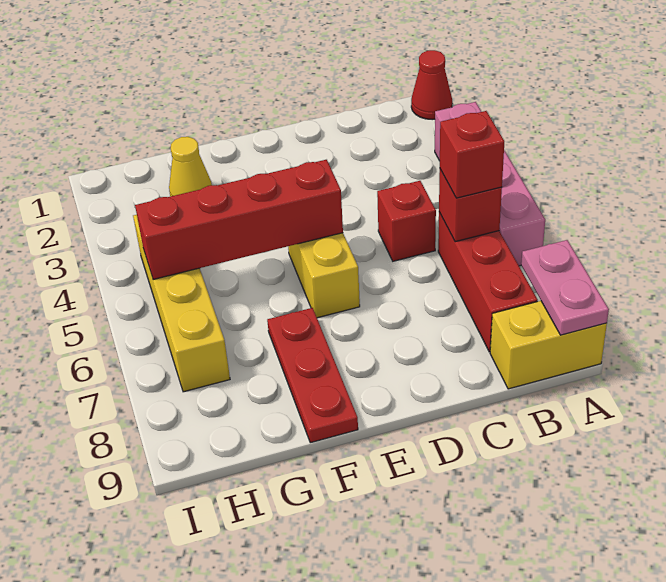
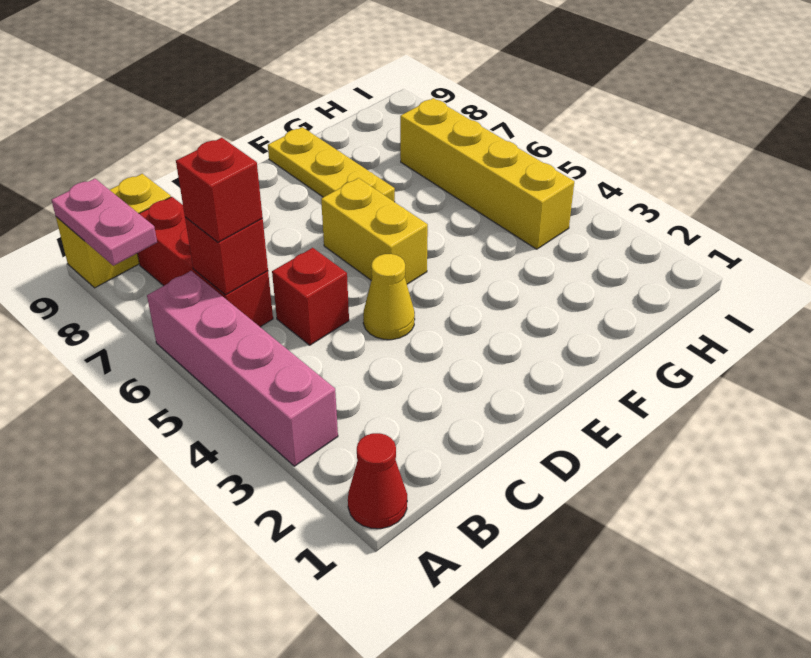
red brick E5:H5 level 2 -> none
red plate F7:F9 level 1 -> yellow plate F7:F9 level 1
yellow cone G2 level 1 -> yellow cone D4 level 1

